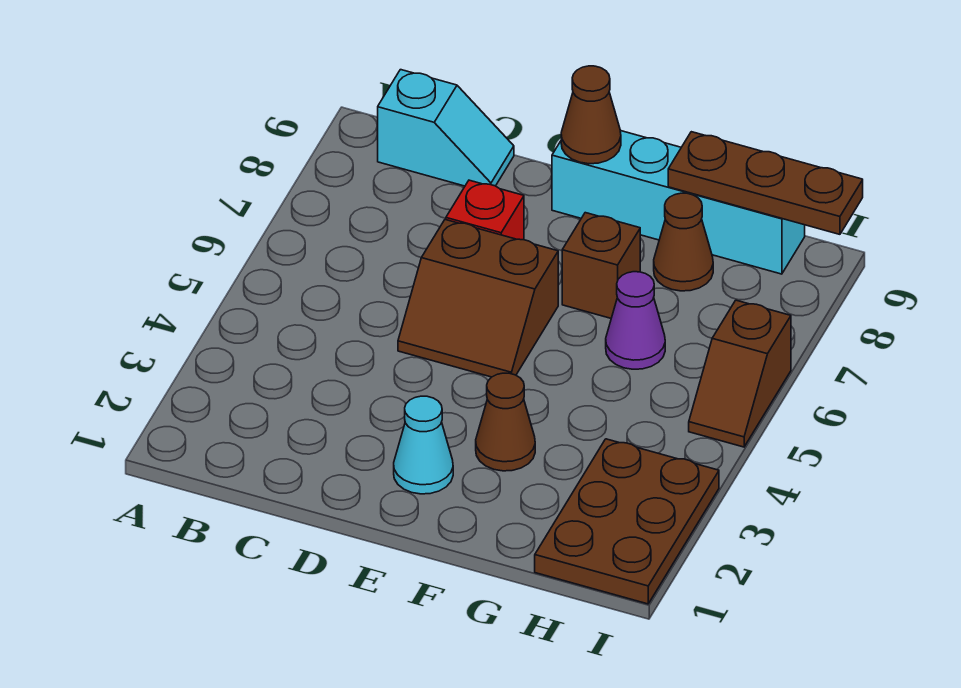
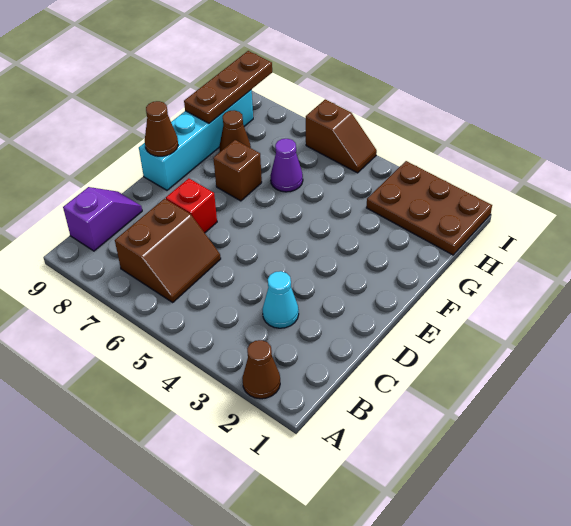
cyan slope B9:C9 level 1 top B -> purple slope B9:C9 level 1 top B
brown slope D5:E6 level 1 top 6 -> brown slope B6:C7 level 1 top 7
cyan cone E2 level 1 -> cyan cone C3 level 1
brown cone F3 level 1 -> brown cone A2 level 1

